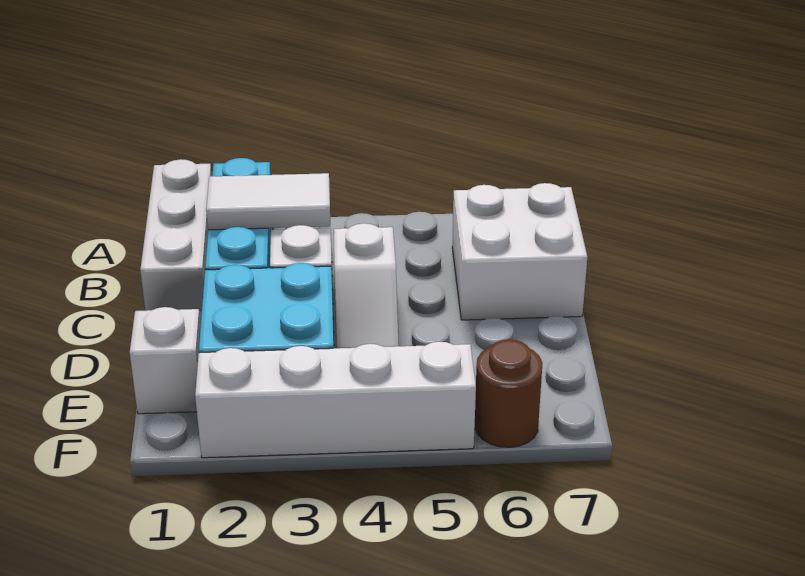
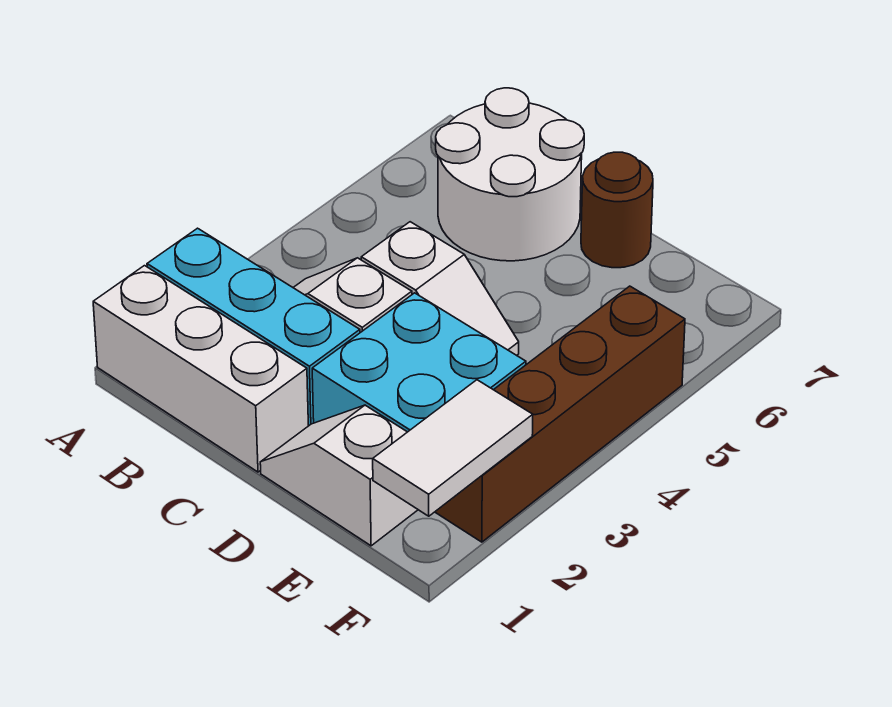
white tile B2:B3 level 2 -> white tile F1:F2 level 2
white brick B6:C7 level 1 -> white round brick B6:C7 level 1
white brick F2:F5 level 1 -> brown brick F2:F5 level 1
brown round brick F6 level 1 -> brown round brick D7 level 1

